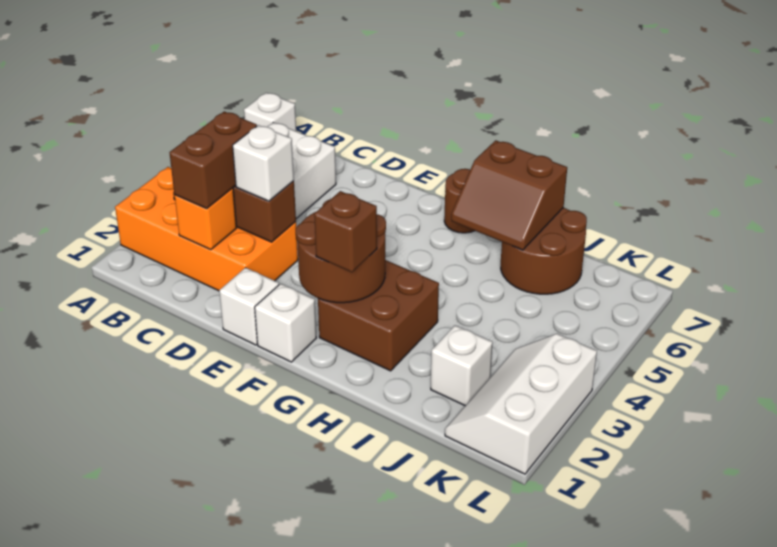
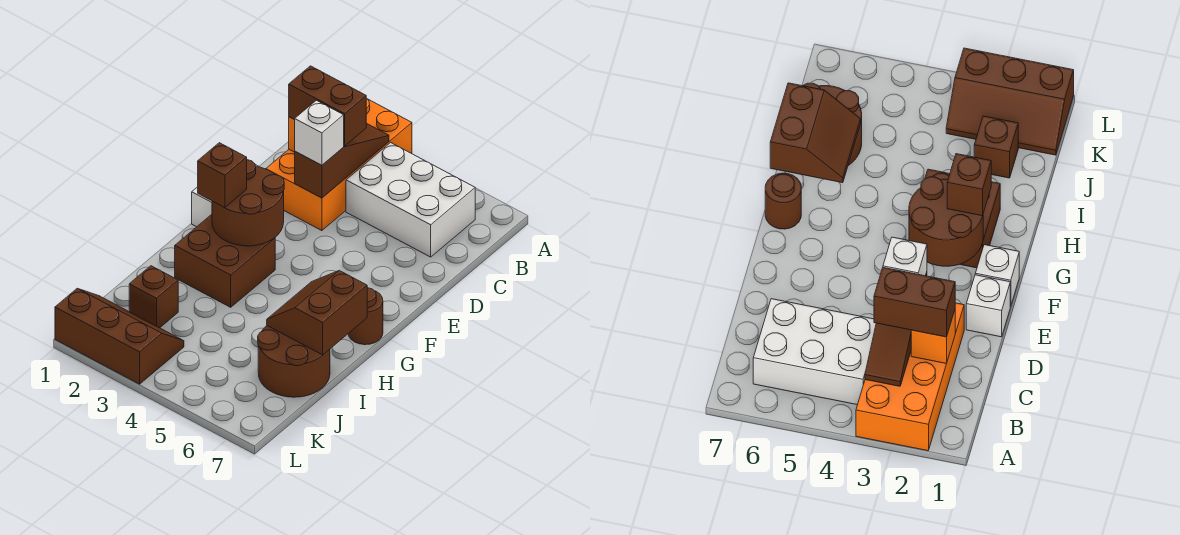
white brick A7 level 1 -> none
white brick J2 level 1 -> brown brick J2 level 1
white slope K1:L3 level 1 top L -> brown slope K1:L3 level 1 top L

